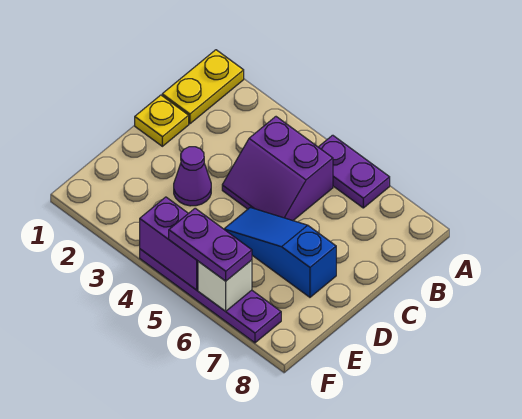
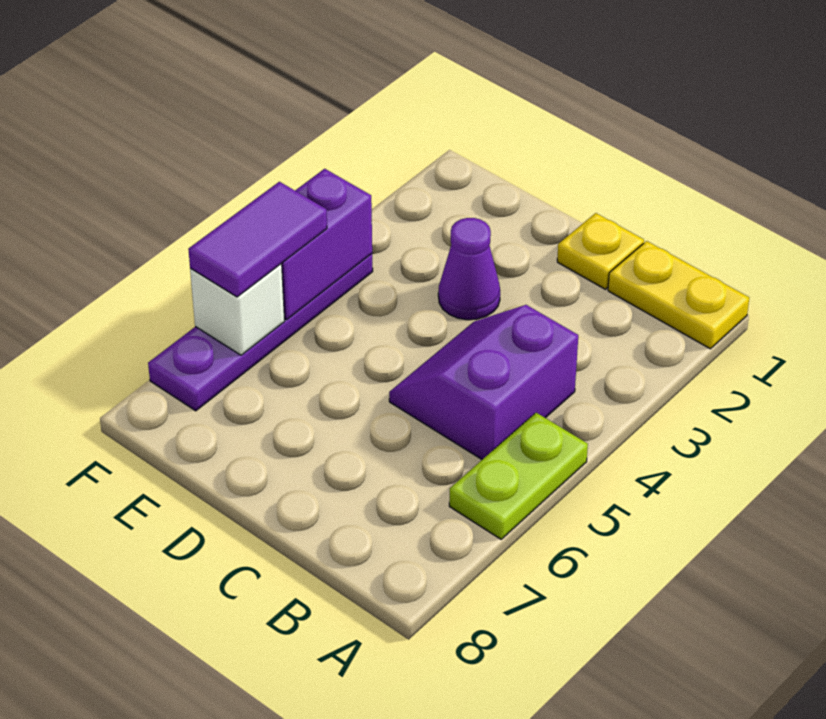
purple plate A5:A6 level 1 -> lime plate A5:A6 level 1
blue slope D5:D7 level 1 top 7 -> none
purple plate F5:F6 level 3 -> purple tile F5:F6 level 3

